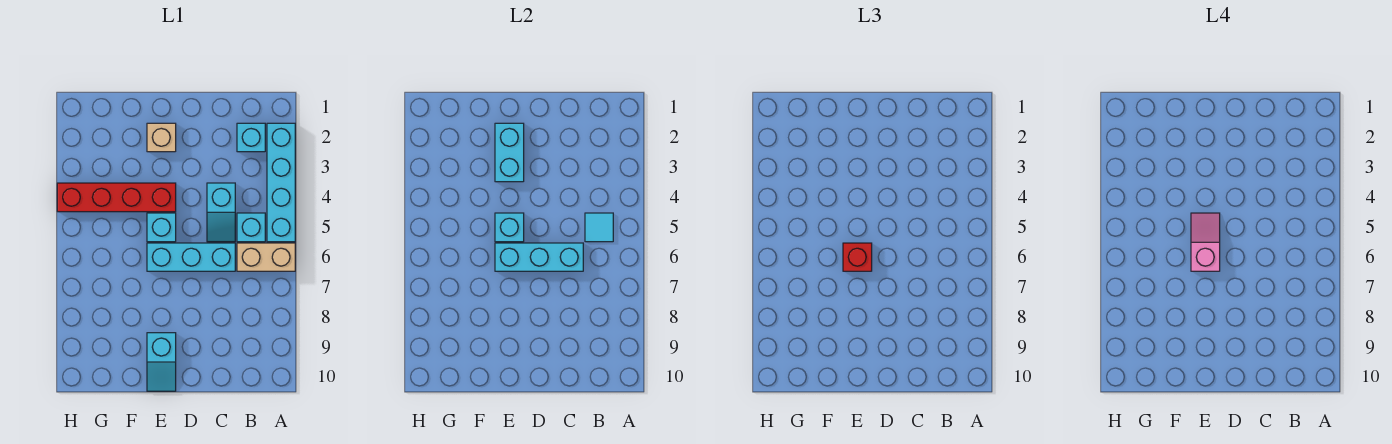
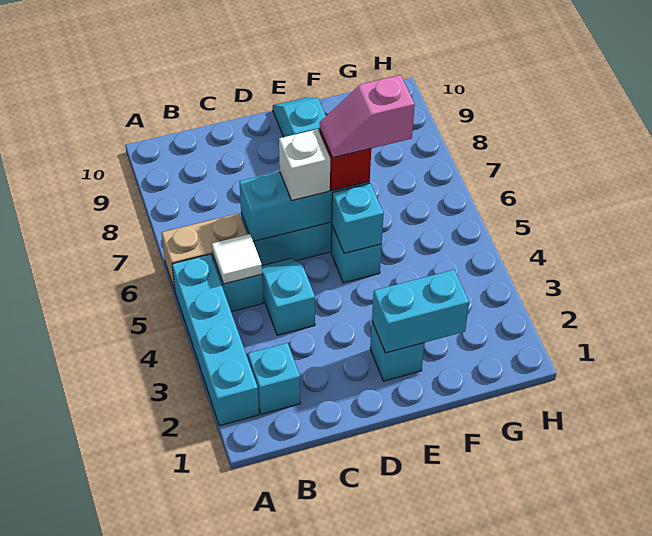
cyan tile B5 level 2 -> white tile B5 level 2
none -> white brick D6 level 3
tan brick E2 level 1 -> cyan brick E2 level 1
cyan brick E2:E3 level 2 -> cyan brick E2:F2 level 2
red brick E4:H4 level 1 -> none
pink slope E5:E6 level 4 top 6 -> pink slope E6:F6 level 4 top F

